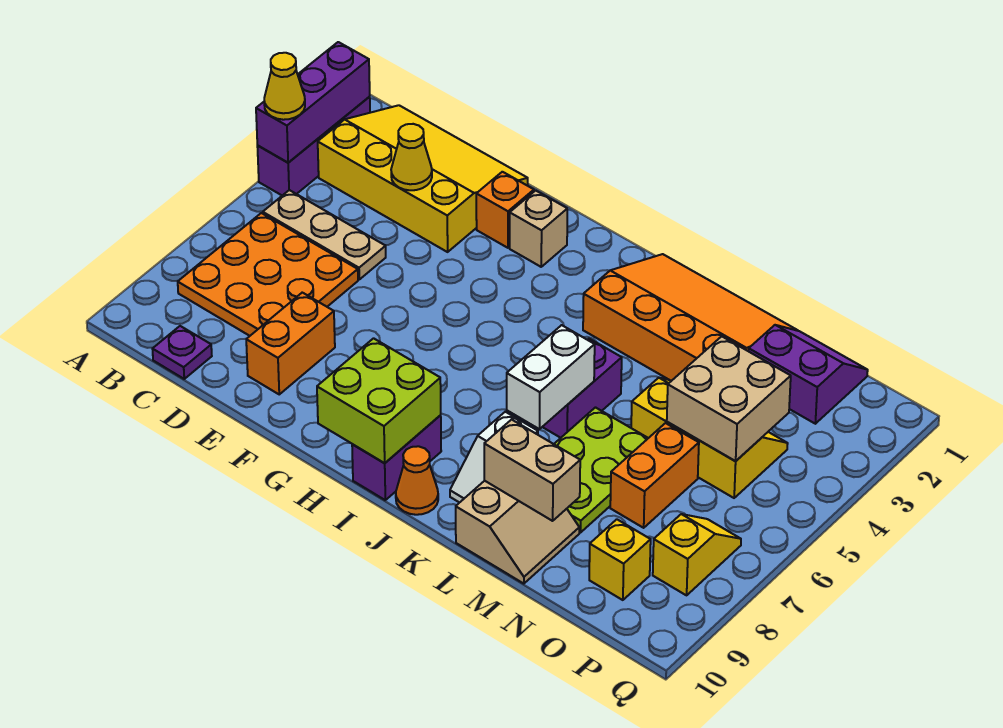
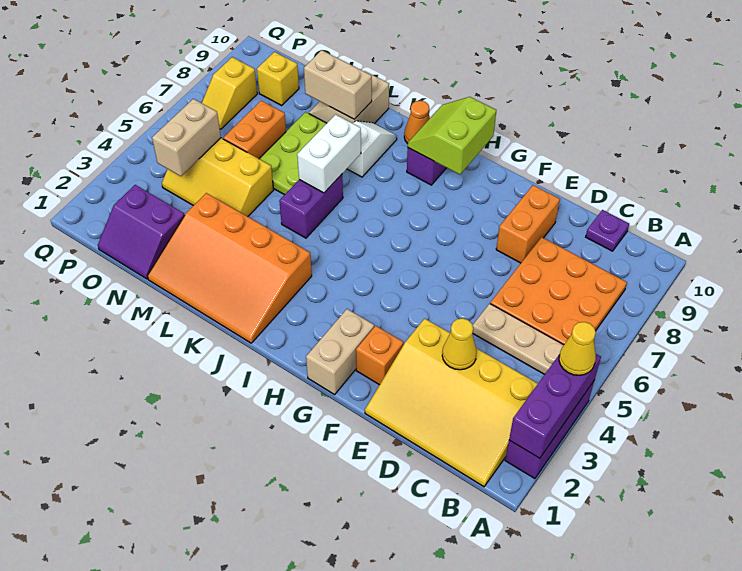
tan brick G2 level 1 -> tan brick G1:G2 level 1
lime brick H9:I10 level 2 -> lime slope H9:I10 level 2 top H
tan brick N4:O5 level 2 -> tan brick O4:O5 level 2

